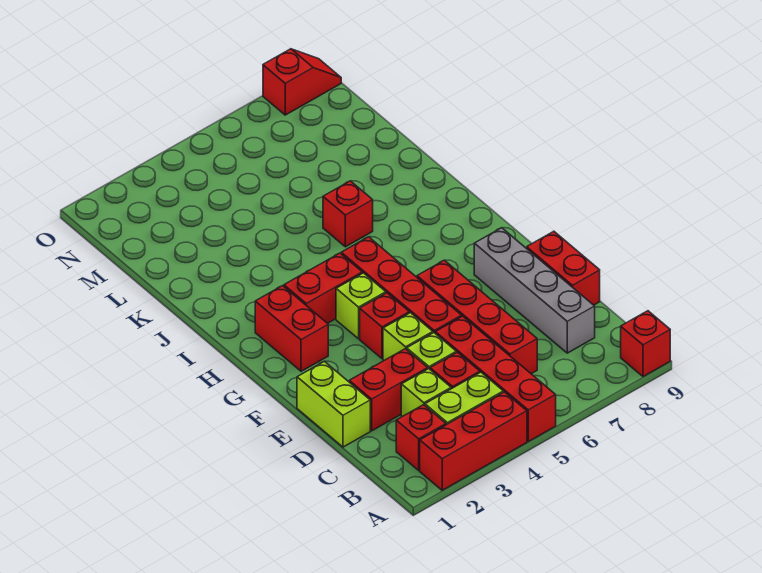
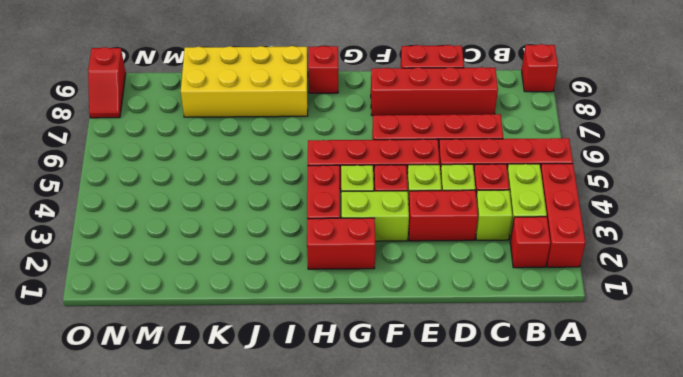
grey brick C8:F8 level 1 -> red brick C8:F8 level 1
lime brick D1:E1 level 1 -> lime brick F3:G3 level 1
red brick D2:D3 level 1 -> red brick D3:E3 level 1
none -> yellow brick I8:L9 level 1
red brick J6 level 1 -> red brick H9 level 1
red slope O8:O9 level 1 top 8 -> red slope O8:O9 level 1 top 9

